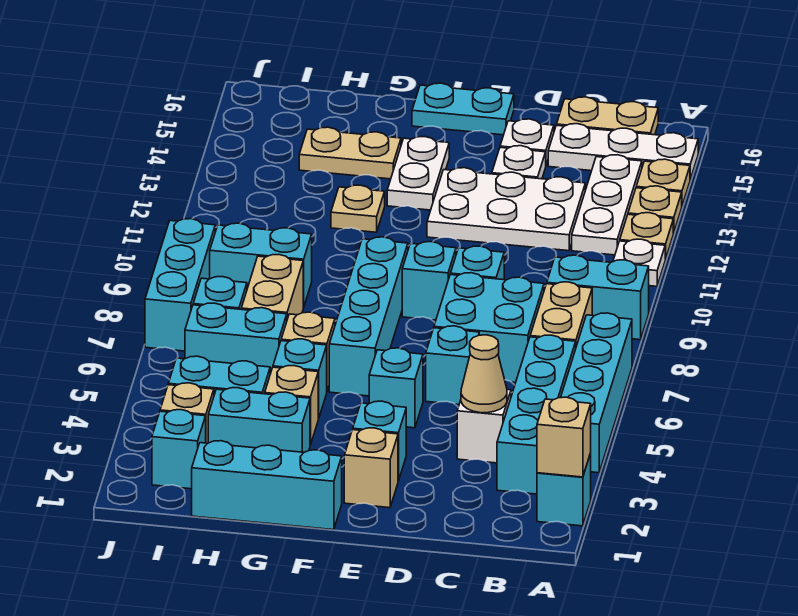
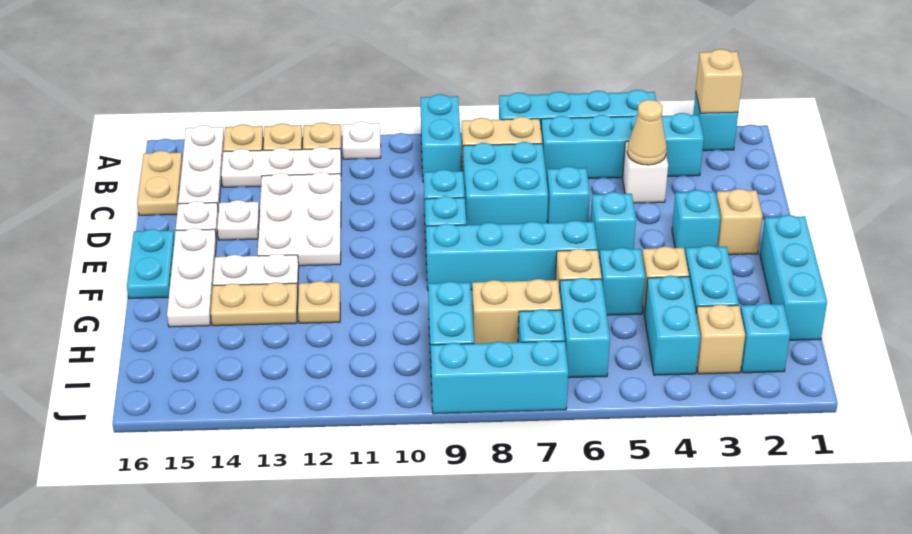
none -> white plate E15:G15 level 1
tan plate G14:H14 level 1 -> tan plate G13:G14 level 1

